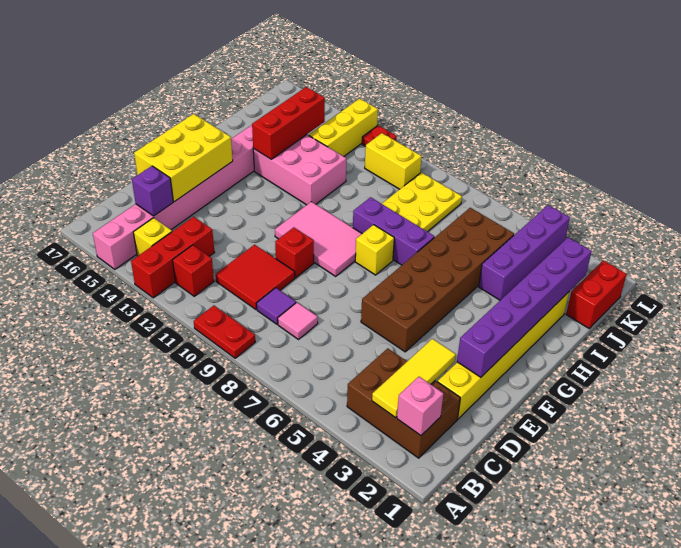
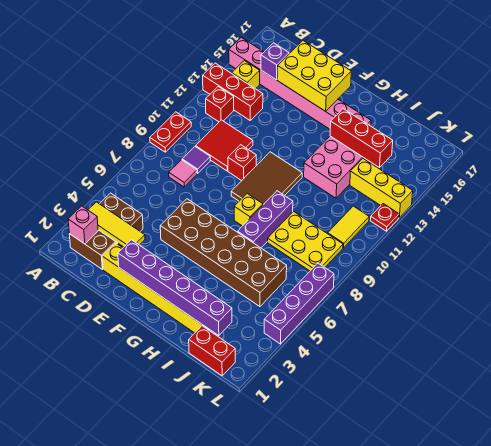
pink tile F9:G11 level 1 -> brown tile F9:G11 level 1
purple brick I4:L4 level 1 -> purple brick L4:L7 level 1
yellow brick K10:K11 level 1 -> yellow tile K10:K11 level 1

